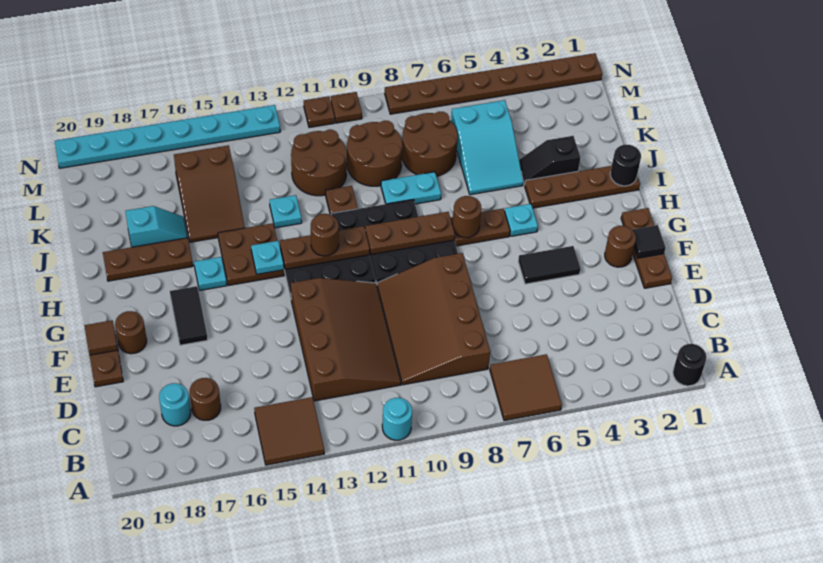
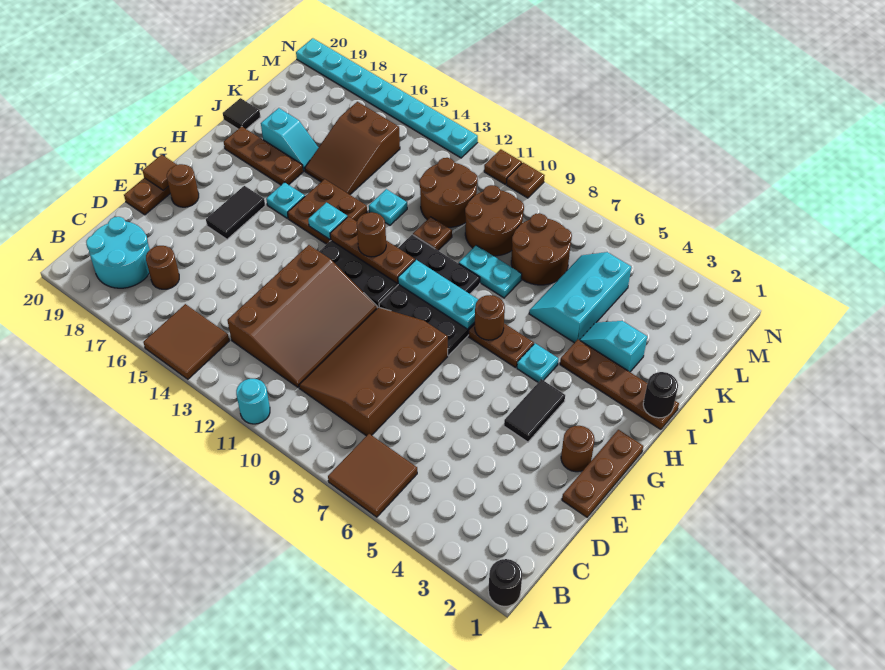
cyan round brick C18 level 1 -> cyan round brick B18:C19 level 1
black tile F1 level 2 -> black tile J20 level 1
black tile F4:F5 level 1 -> black tile F4:G4 level 1
brown plate H8:H10 level 2 -> cyan plate H8:H10 level 2
black slope J3:J4 level 1 top 3 -> cyan slope J3:J4 level 1 top 3
cyan slope J5:L6 level 1 top L -> cyan slope J5:L6 level 1 top 5
brown plate N1:N8 level 1 -> none

